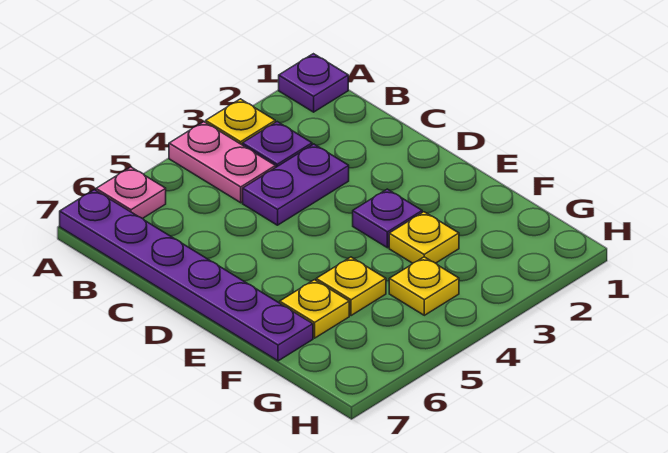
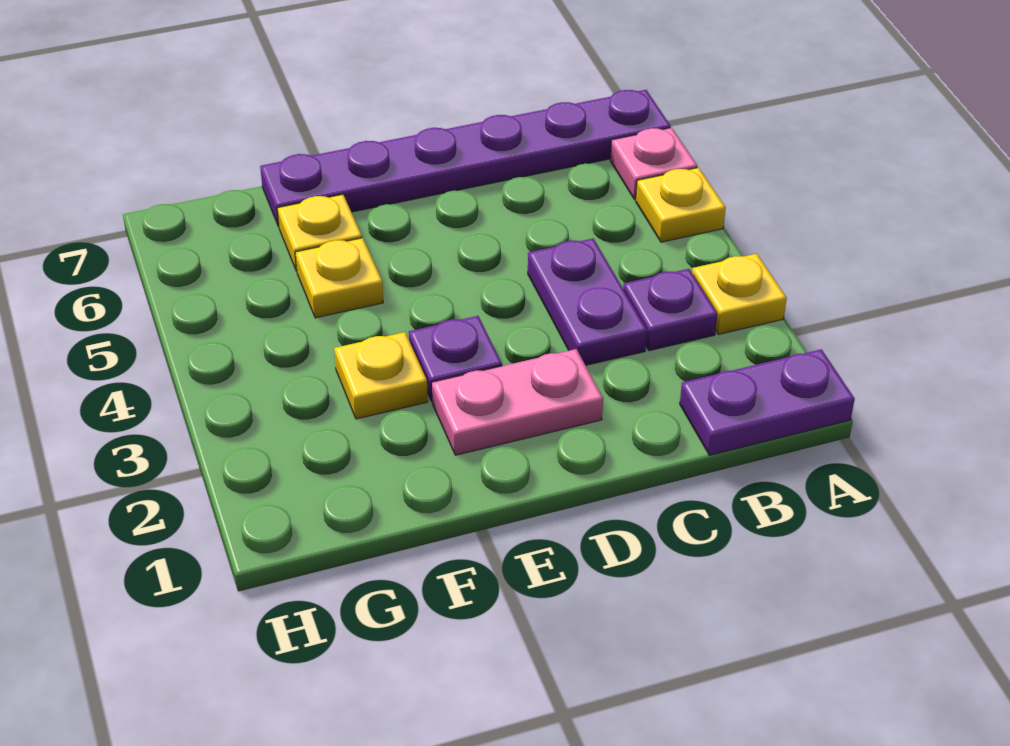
purple plate A1 level 1 -> purple plate A1:B1 level 1
pink plate A4:B4 level 1 -> pink plate D2:E2 level 1
yellow plate G4 level 1 -> yellow plate A5 level 1

